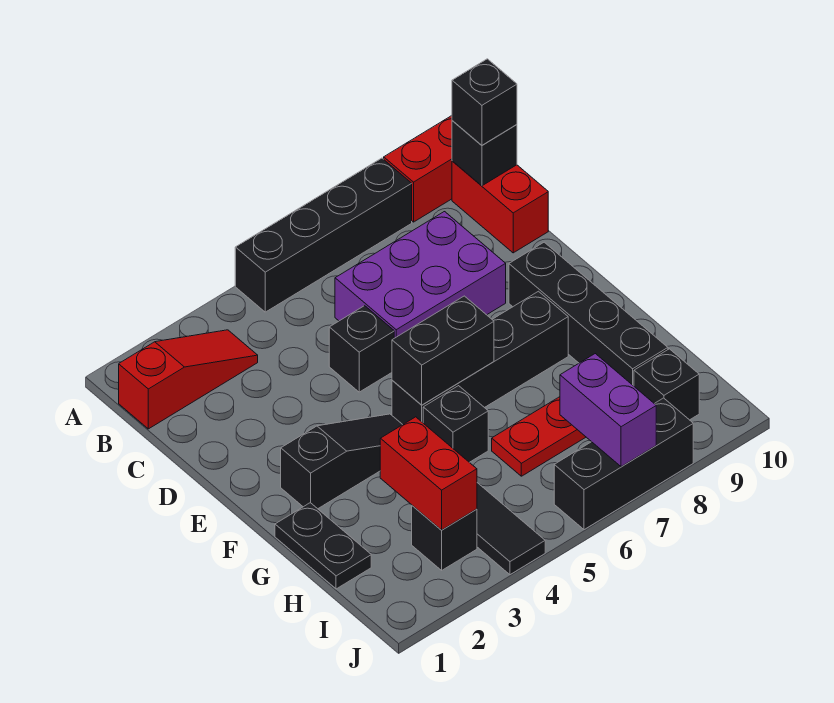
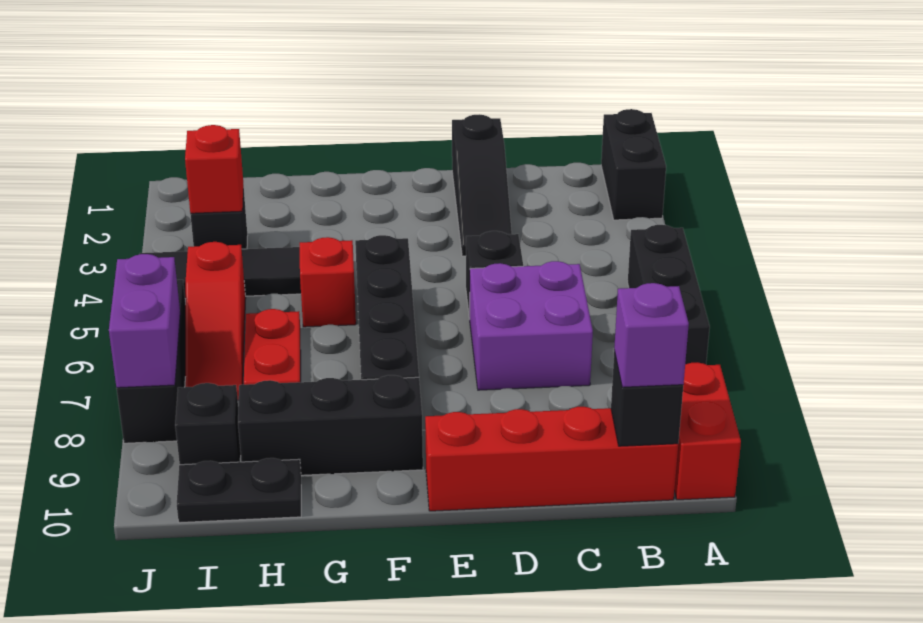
black brick A5:A8 level 1 -> black brick A5:A7 level 1
red slope B1:B3 level 1 top 1 -> red slope I5:I7 level 1 top 5
red brick B10:C10 level 1 -> red brick B10:E10 level 1
black brick B10 level 3 -> purple brick B10 level 3
purple brick C6:D8 level 1 -> purple brick C6:D7 level 1
black brick E9:H9 level 1 -> black brick F9:H9 level 1
black slope F2:F4 level 1 top 2 -> black slope D1:D3 level 1 top 1
black brick F5:F6 level 2 -> black brick A1:A2 level 1
black plate G1:H1 level 1 -> black plate H10:I10 level 1
black brick G5 level 1 -> red brick G5 level 1
red brick H3:I3 level 2 -> red brick I3 level 2
purple brick I7:J7 level 2 -> purple brick J7:J8 level 2

